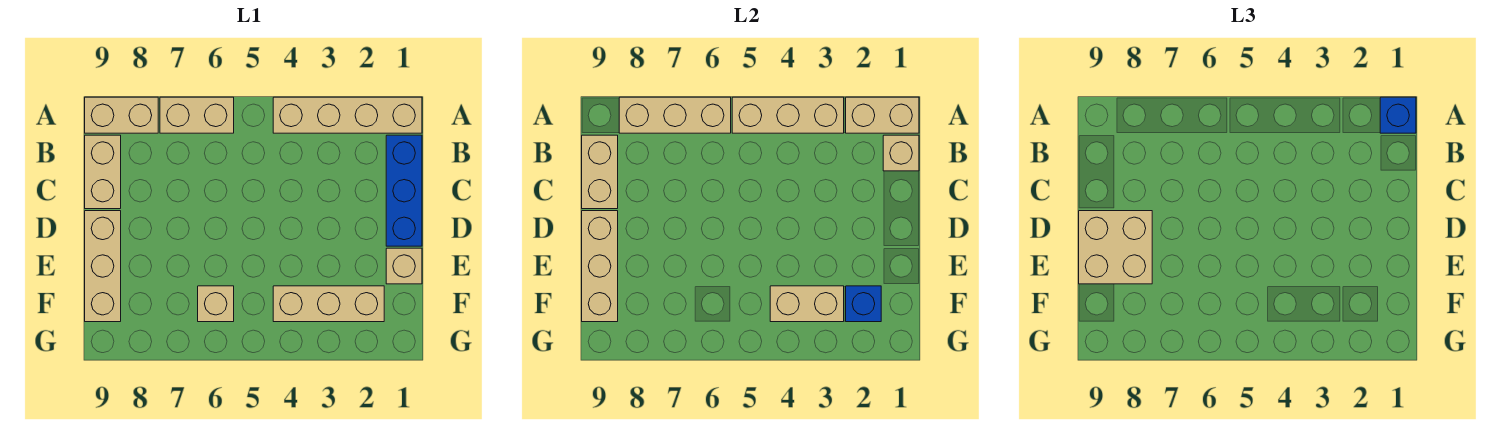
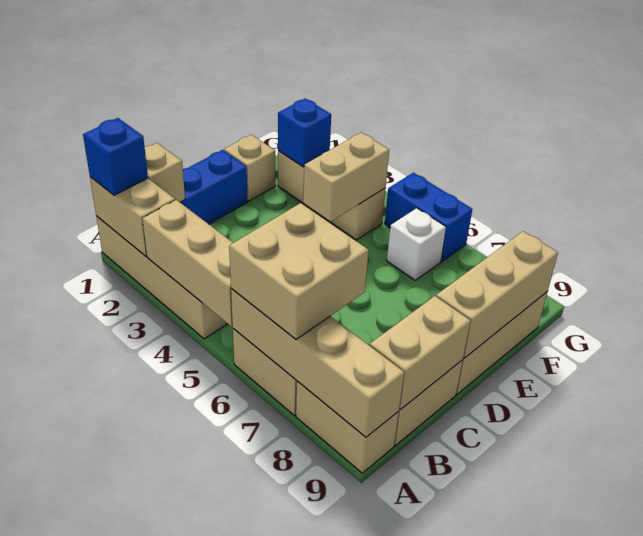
tan brick A6:A8 level 2 -> tan brick A6:A9 level 2
tan brick D8:E9 level 3 -> tan brick A6:B7 level 3
tan brick F3:F4 level 2 -> tan brick E4:F4 level 2
tan brick F6 level 1 -> white brick F6 level 1
none -> blue brick G5:G6 level 1

